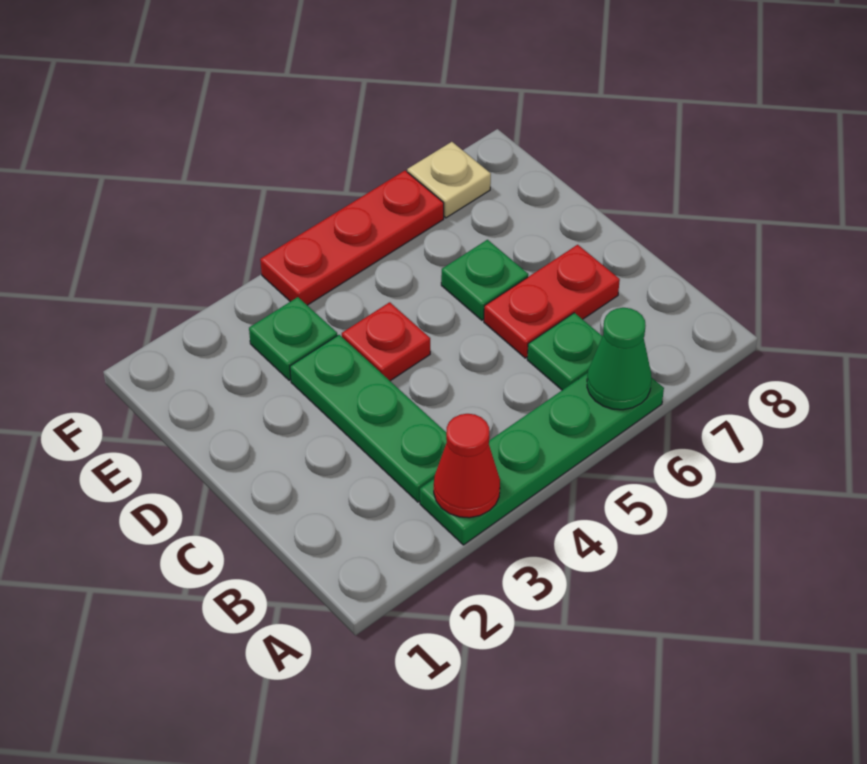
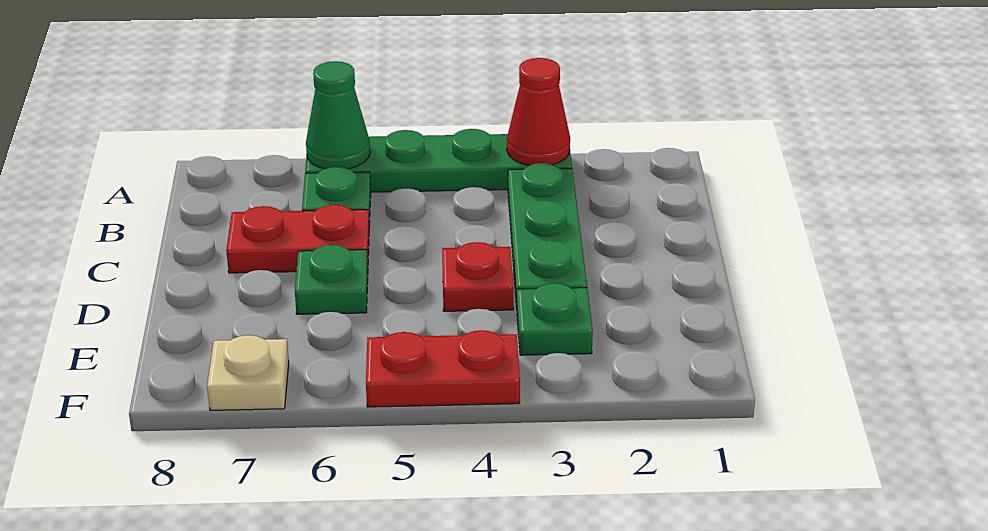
red plate F4:F6 level 1 -> red plate F4:F5 level 1

